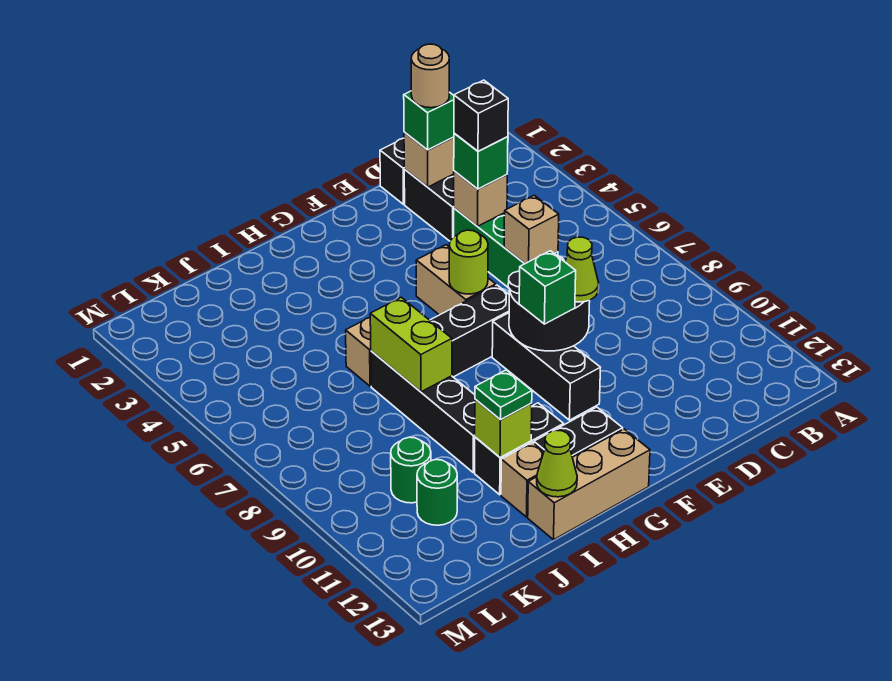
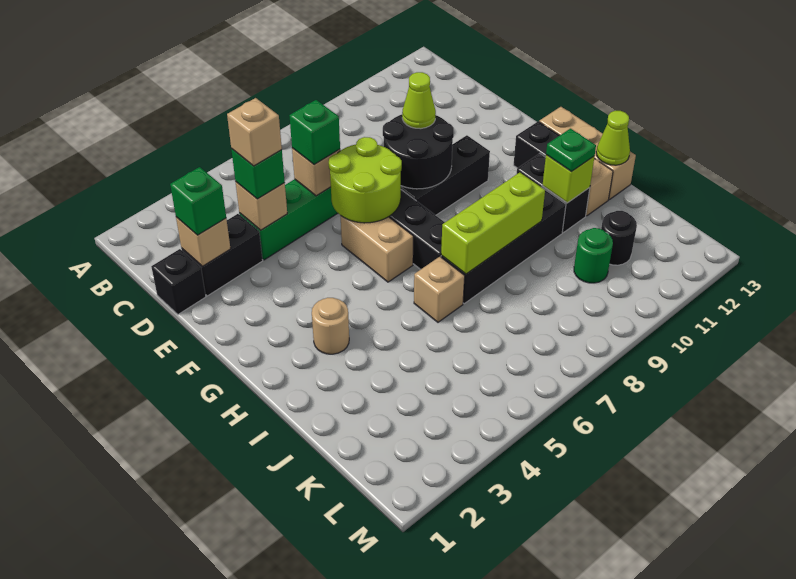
tan round brick D2 level 4 -> tan round brick H3 level 1
black brick D4 level 4 -> tan brick D4 level 4
tan brick F5:F6 level 1 -> tan brick F6:G6 level 1
lime round brick F6 level 2 -> lime round brick E6:F7 level 2
green brick F9 level 3 -> green brick D6 level 3
lime brick I7:I8 level 2 -> lime brick I7:I9 level 2
green round brick K11 level 1 -> black round brick K11 level 1

